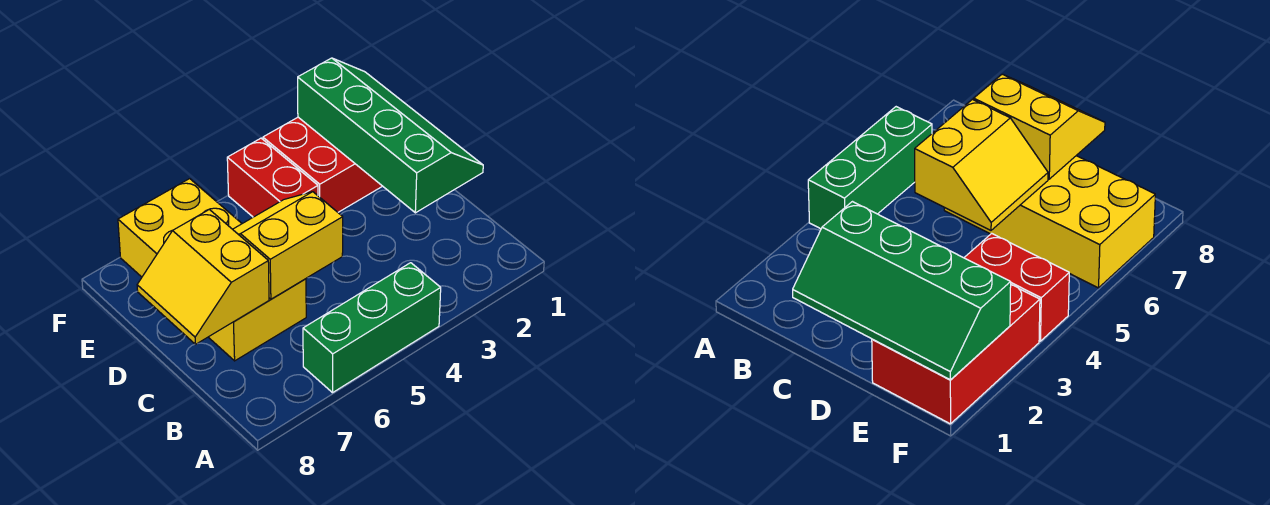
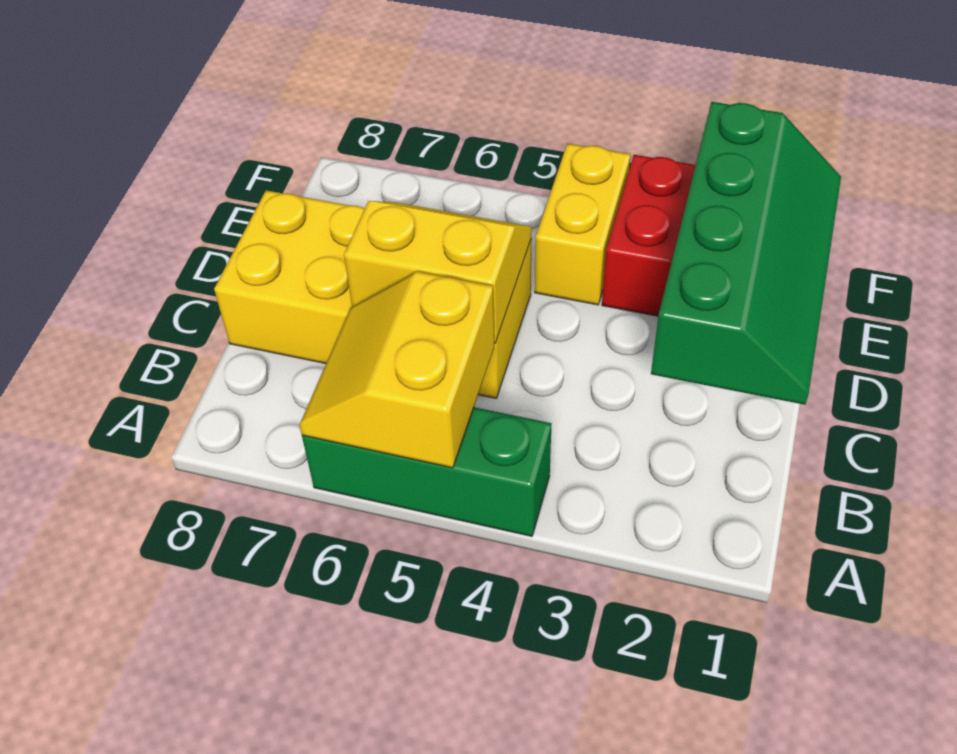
yellow brick C6:F7 level 1 -> yellow brick C5:D8 level 1
yellow slope C7:D8 level 2 top 7 -> yellow slope A5:B6 level 2 top 5
red brick E4:F4 level 1 -> yellow brick E4:F4 level 1

